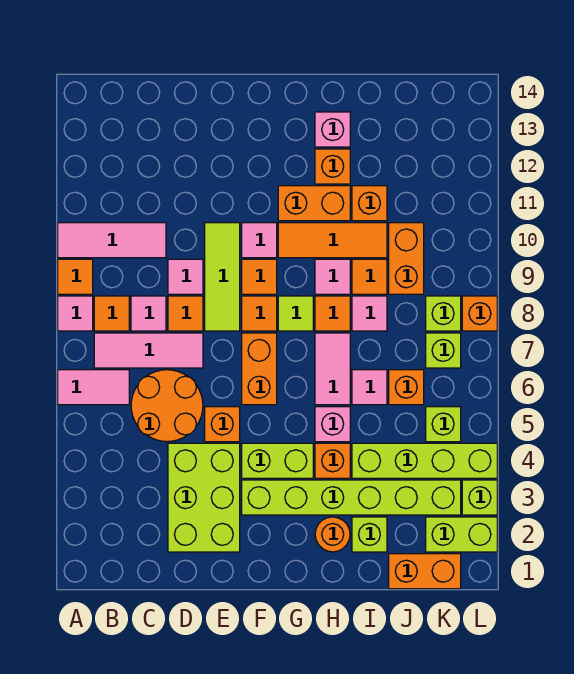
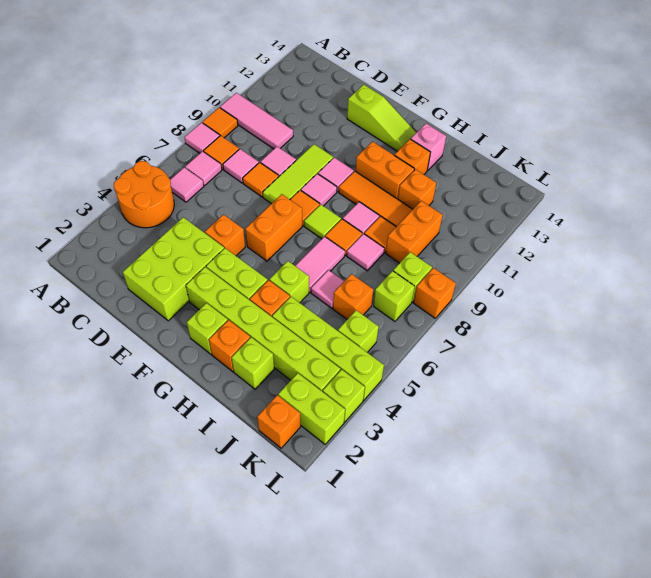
pink tile A6:B6 level 1 -> pink tile B6 level 1
pink tile B7:D7 level 1 -> pink tile B7 level 1
orange round brick C5:D6 level 1 -> orange round brick A4:B5 level 1
none -> lime slope E13:G13 level 1 top E
orange tile F9 level 1 -> pink tile F9 level 1
none -> lime brick G2 level 1
orange round brick H2 level 1 -> orange brick H2 level 1
pink brick H5 level 1 -> lime brick H5 level 1
orange brick J1:K1 level 1 -> orange brick K1 level 1

